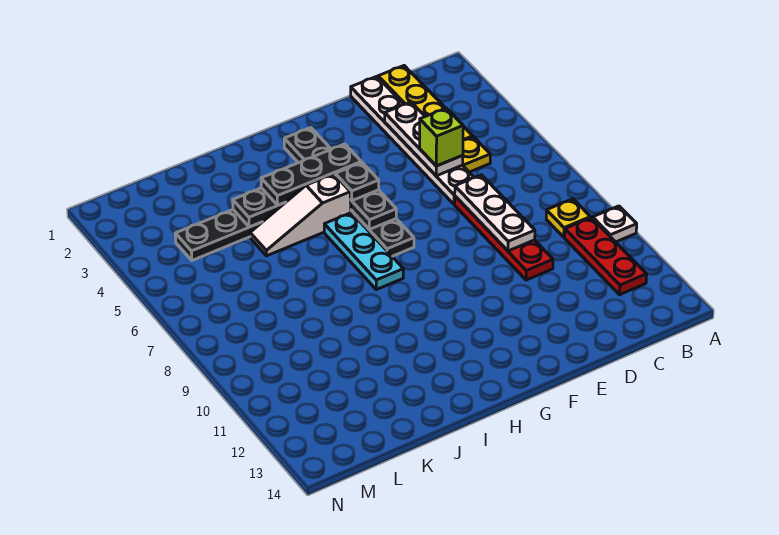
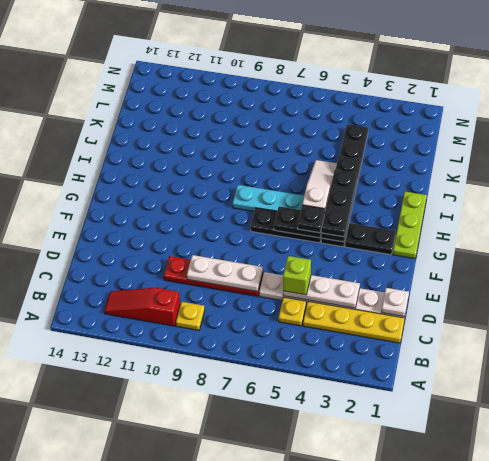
white plate A10 level 1 -> white plate D1 level 2
red plate B10:B12 level 1 -> red slope B10:B12 level 1 top 10
none -> lime plate G1:I1 level 1

